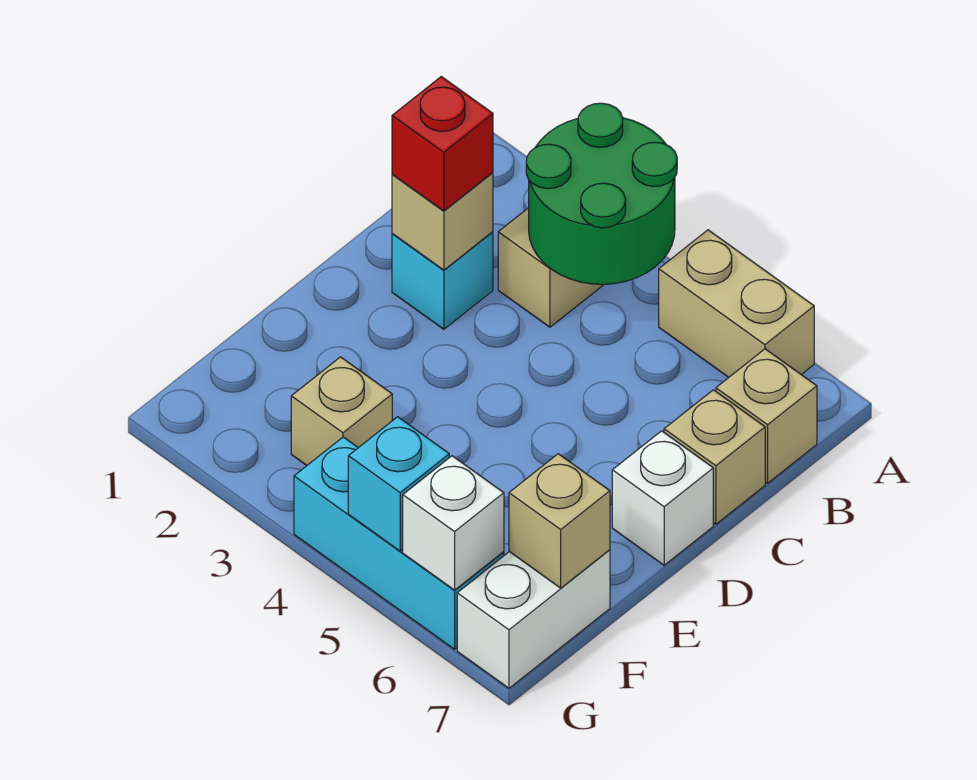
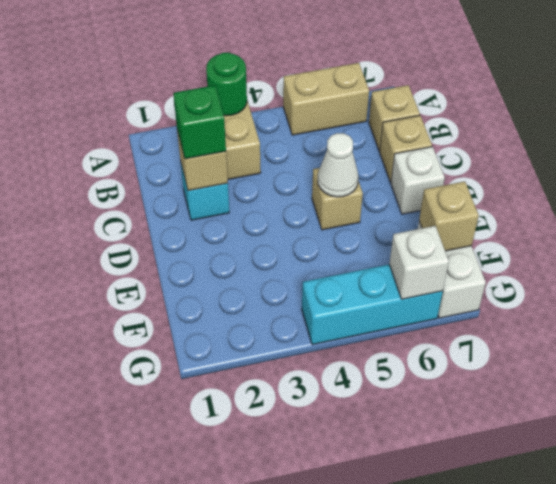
green round brick A3:B4 level 2 -> green round brick A3 level 2
red brick C2 level 3 -> green brick C2 level 3
none -> white cone D5 level 2
tan brick F3 level 1 -> tan brick D5 level 1
cyan brick G5 level 2 -> none

